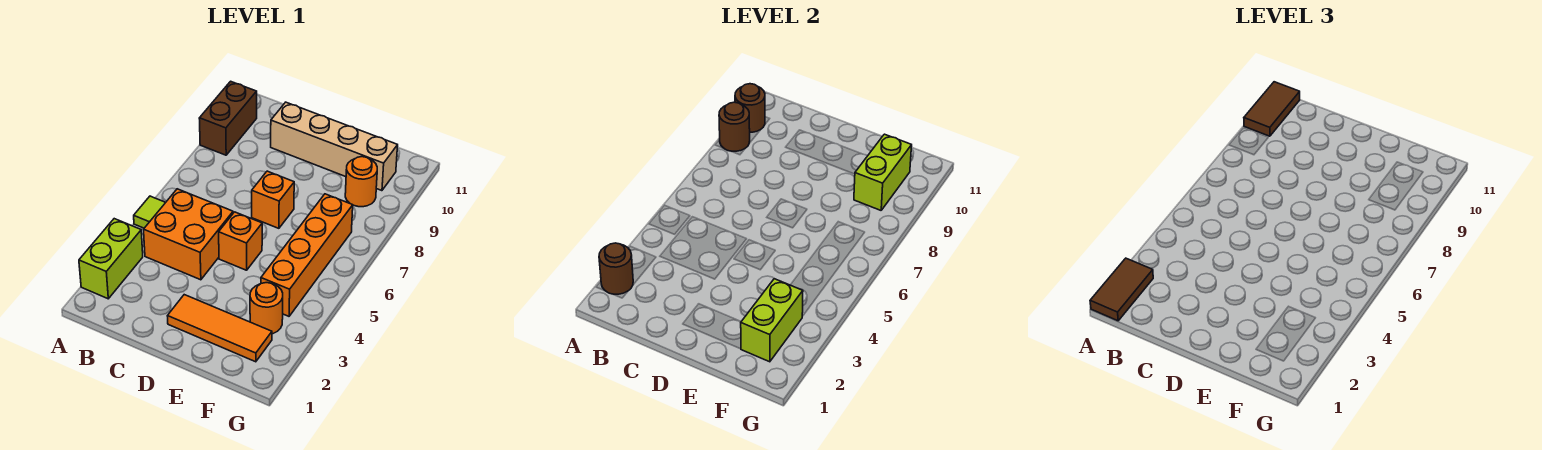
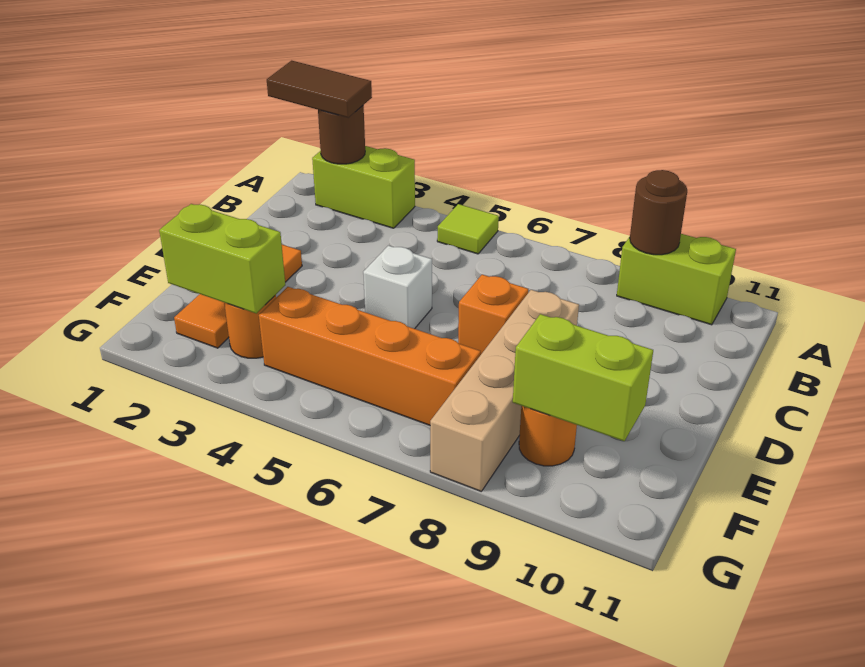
brown brick A9:A10 level 1 -> lime brick A9:A10 level 1
brown round brick A10 level 2 -> none
brown tile A10:A11 level 3 -> none
orange brick B4:C5 level 1 -> none
tan brick C10:F10 level 1 -> tan brick D8:G8 level 1
orange brick D5 level 1 -> white brick D5 level 1

